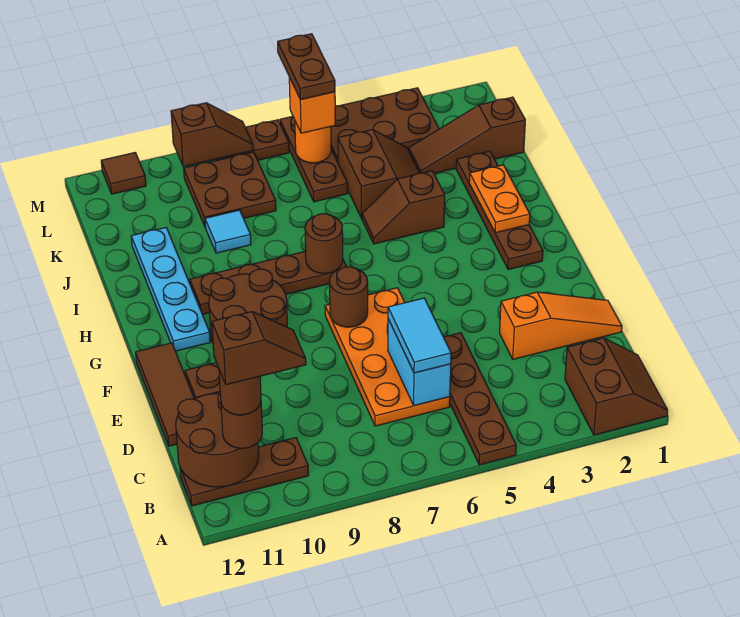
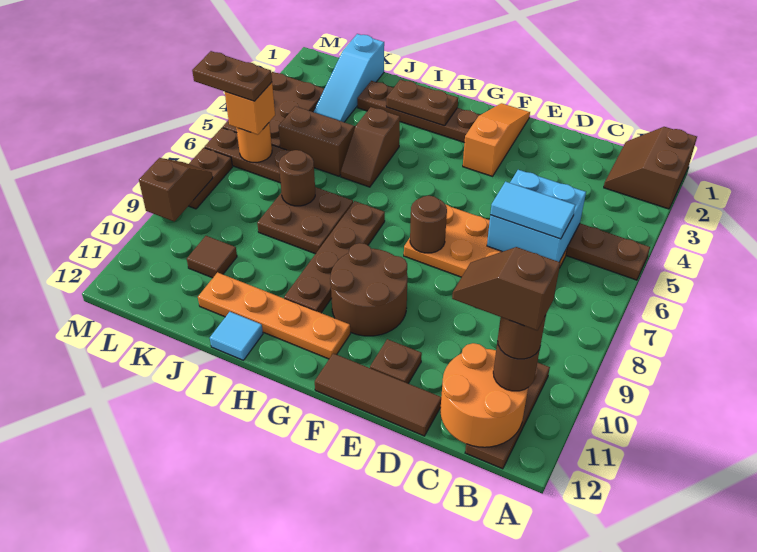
brown slope A1:B2 level 1 top 2 -> brown slope A1:B2 level 1 top A
brown slope B10:B11 level 5 top 11 -> brown slope B11:C11 level 5 top B
brown round brick B11:C12 level 2 -> orange round brick B11:C12 level 2
cyan brick C6:D6 level 2 -> cyan brick C5:D6 level 2
orange slope D1:D3 level 1 top 3 -> orange slope F1:F3 level 1 top 3
cyan plate G11:J11 level 1 -> orange plate G11:J11 level 1
orange plate H2:I2 level 2 -> brown plate H2:I2 level 2
brown round brick H7 level 2 -> brown round brick J7 level 2
cyan tile J9 level 1 -> cyan tile I12 level 1
brown slope K1:K3 level 1 top 1 -> cyan slope K1:K3 level 1 top 1
brown plate K8:L9 level 1 -> brown plate I7:J8 level 1
brown tile M11 level 1 -> brown tile K10 level 1

